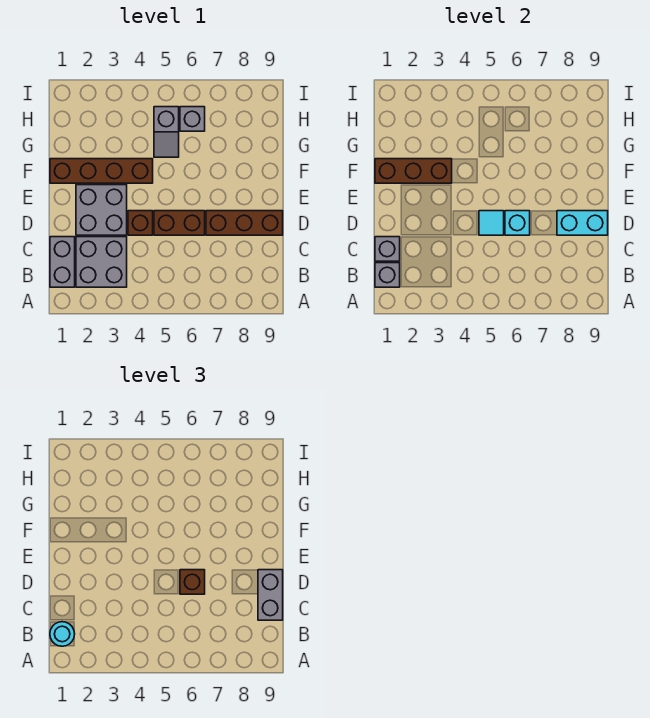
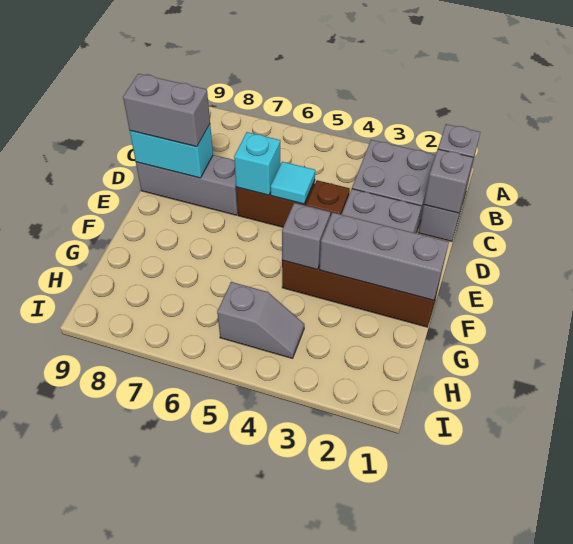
cyan round brick B1 level 3 -> none
grey brick C9:D9 level 3 -> grey brick D8:D9 level 3
brown brick D6 level 3 -> none
brown brick D7:D9 level 1 -> grey brick D7:D9 level 1
brown brick F1:F3 level 2 -> grey brick F1:F3 level 2
grey slope G5:H5 level 1 top H -> grey slope H4:H5 level 1 top 5
grey brick H6 level 1 -> grey brick F4 level 2

